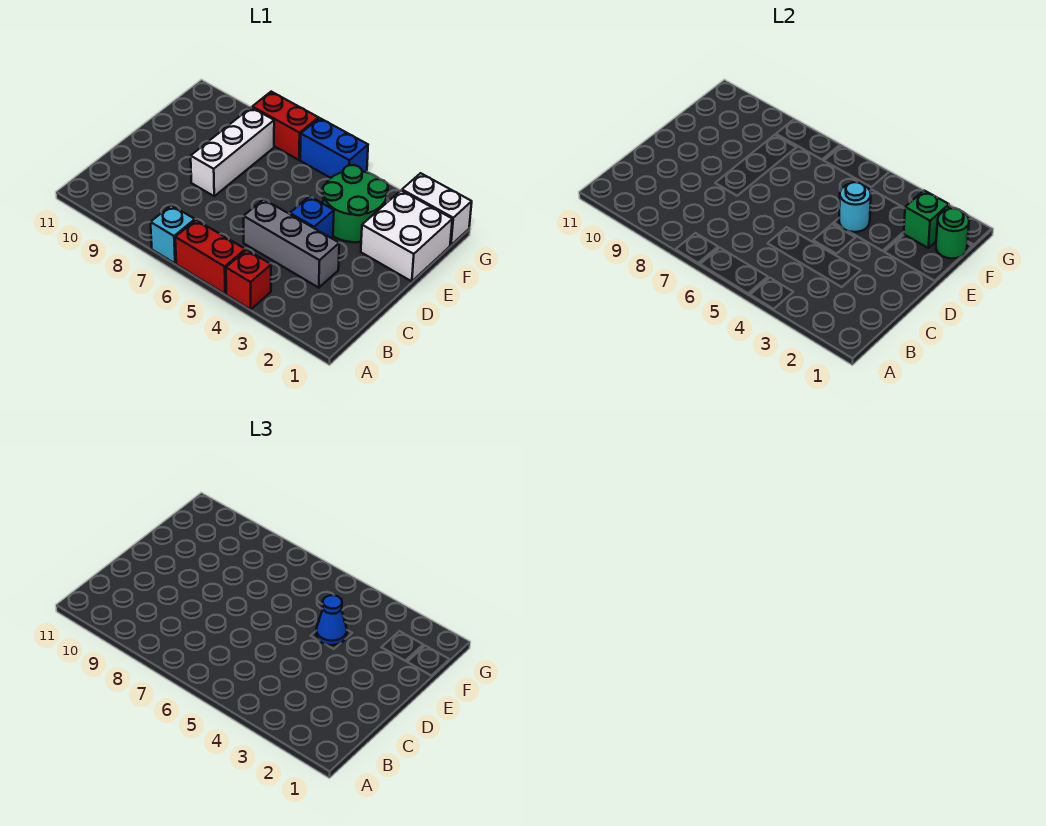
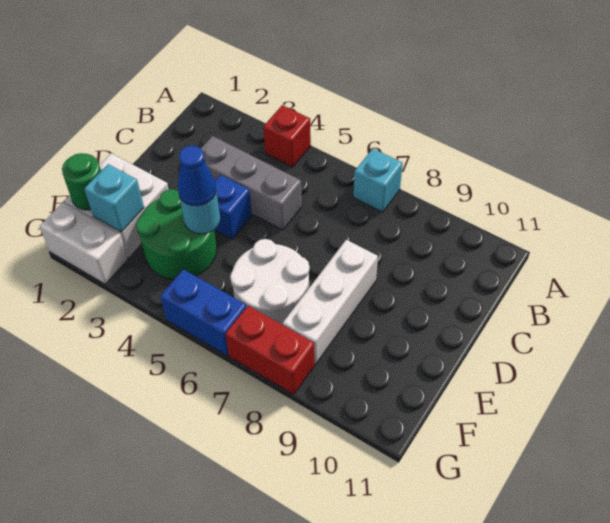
red brick A5:A6 level 1 -> none
none -> white round brick E6:F7 level 1
green brick F2 level 2 -> cyan brick F2 level 2

